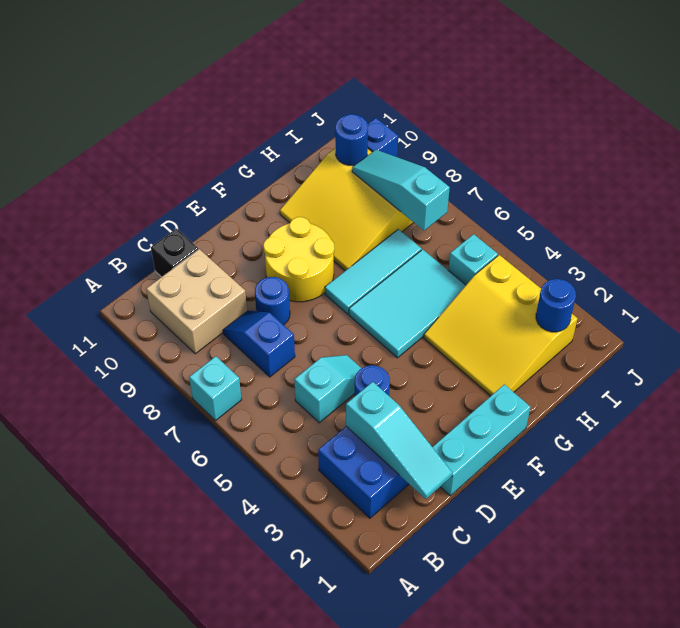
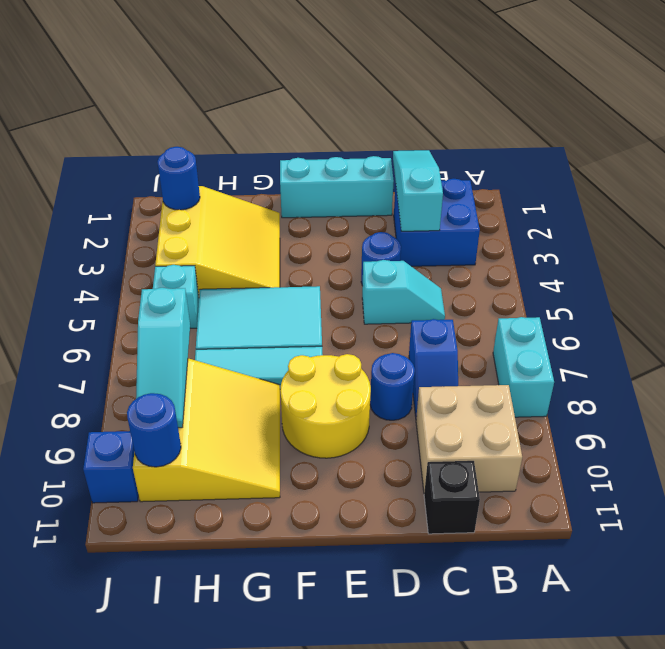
cyan brick A7 level 1 -> cyan brick A7:A8 level 1
cyan slope C5:D5 level 1 top C -> cyan slope C5:D5 level 1 top D

